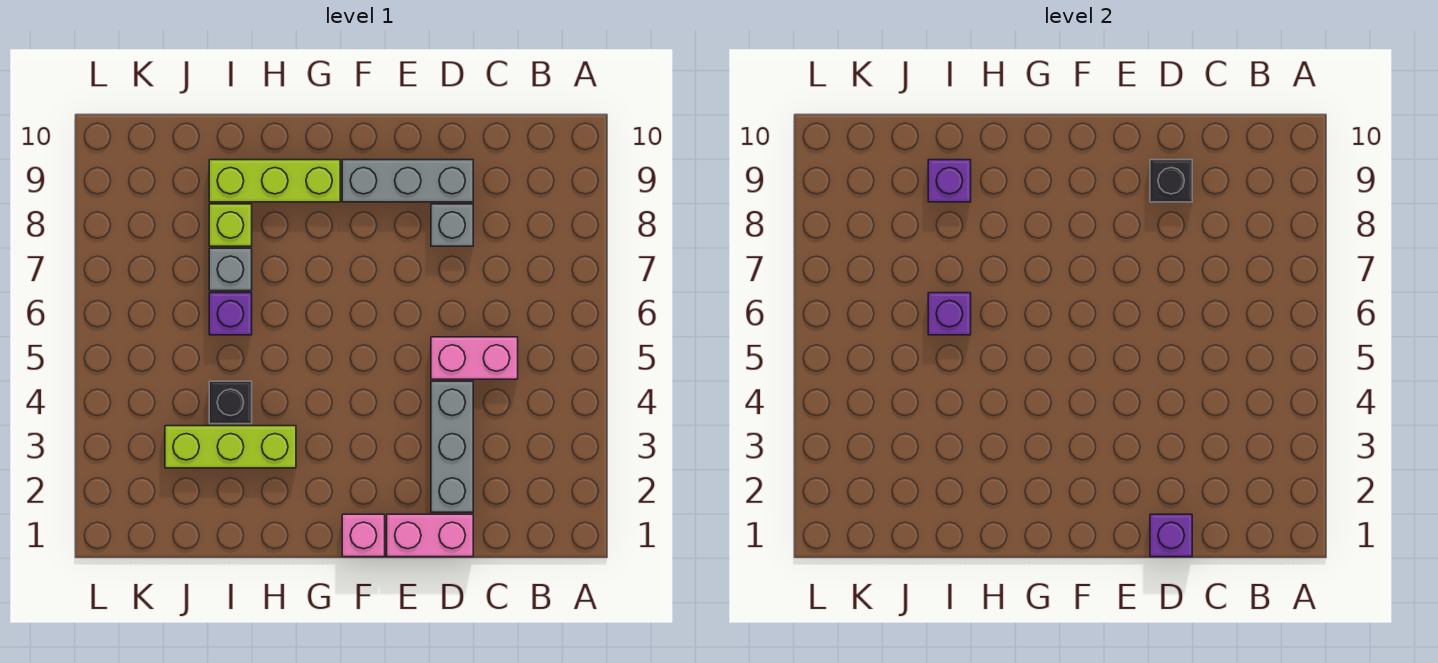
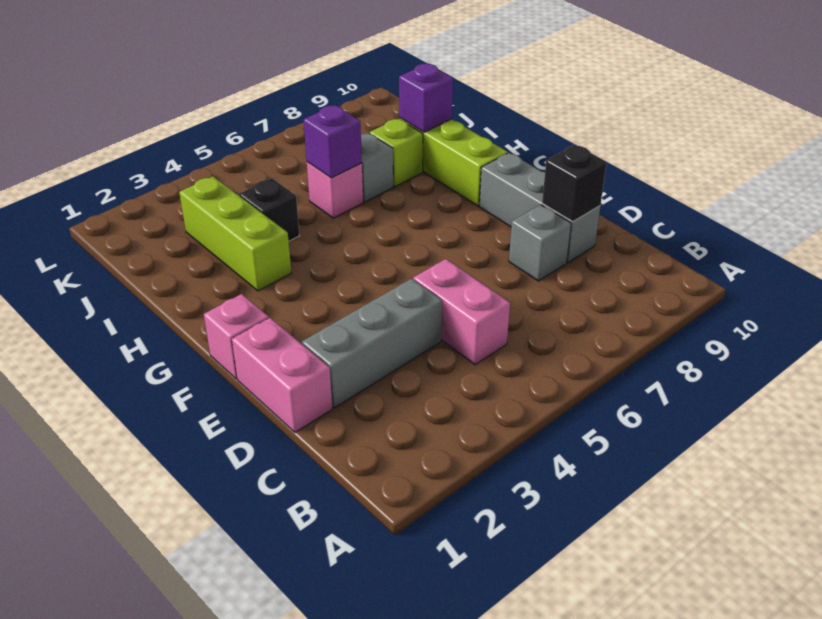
purple brick D1 level 2 -> none
purple brick I6 level 1 -> pink brick I6 level 1

